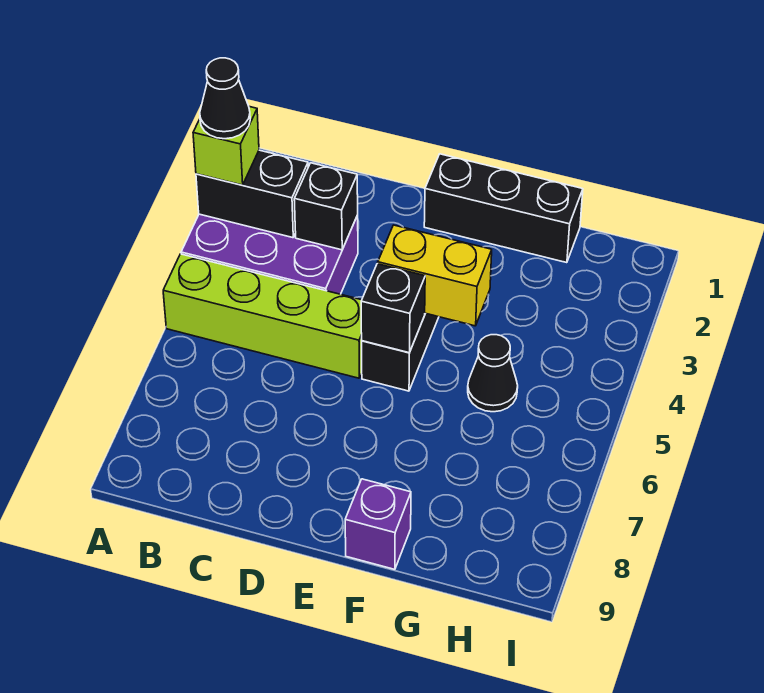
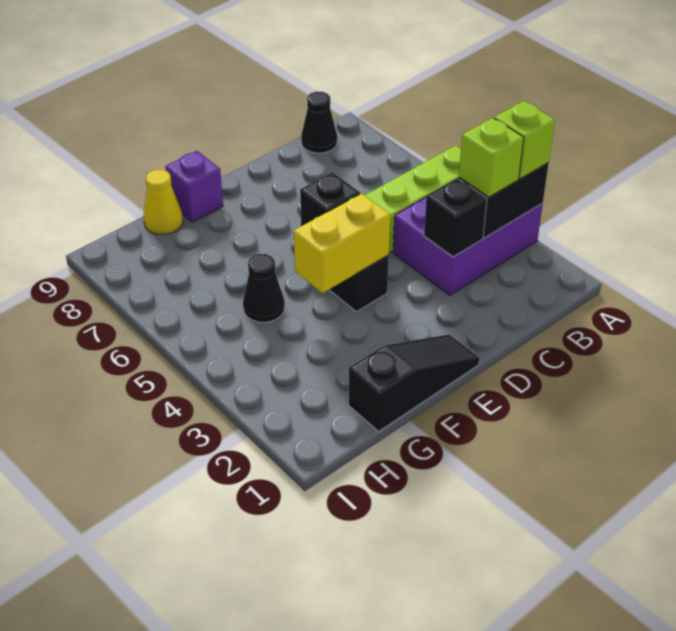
black cone A3 level 4 -> black cone B9 level 1
none -> lime brick B3 level 3
black brick E1:G1 level 1 -> black slope E1:G1 level 1 top G
none -> yellow cone G9 level 1

